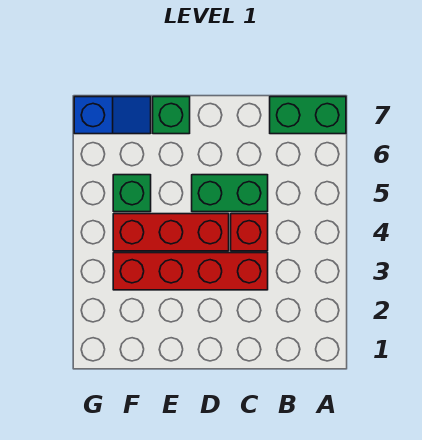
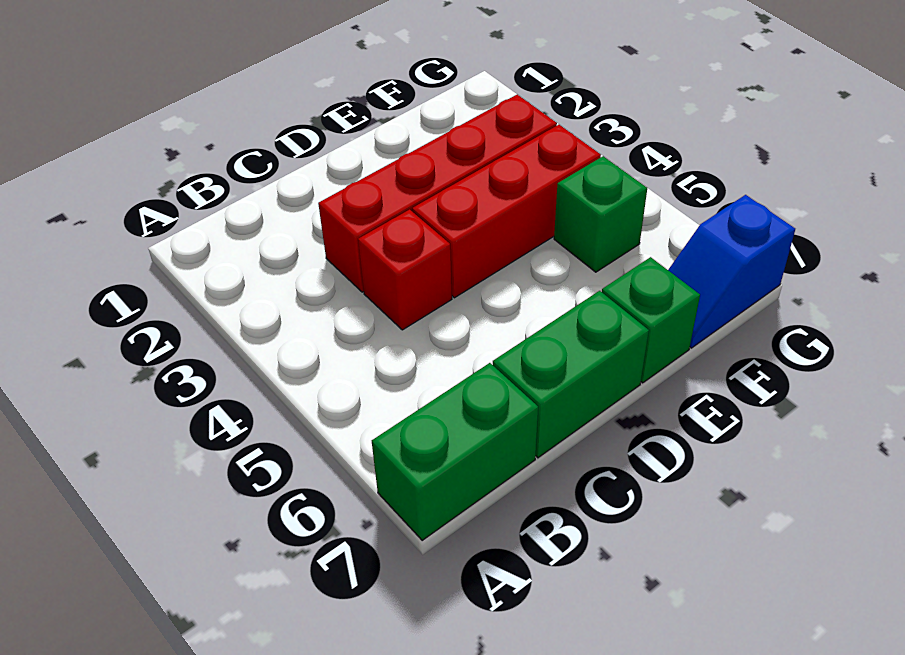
green brick C5:D5 level 1 -> green brick C7:D7 level 1

